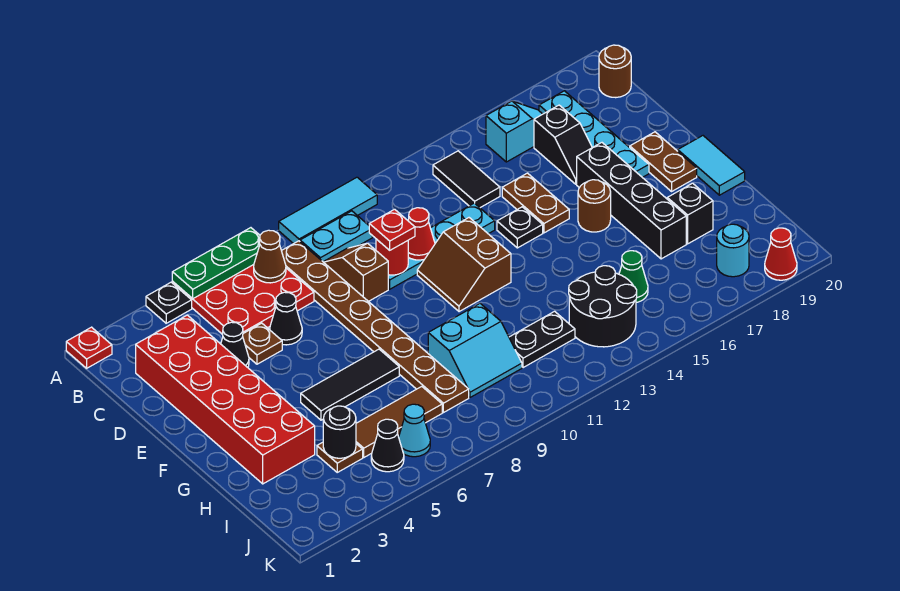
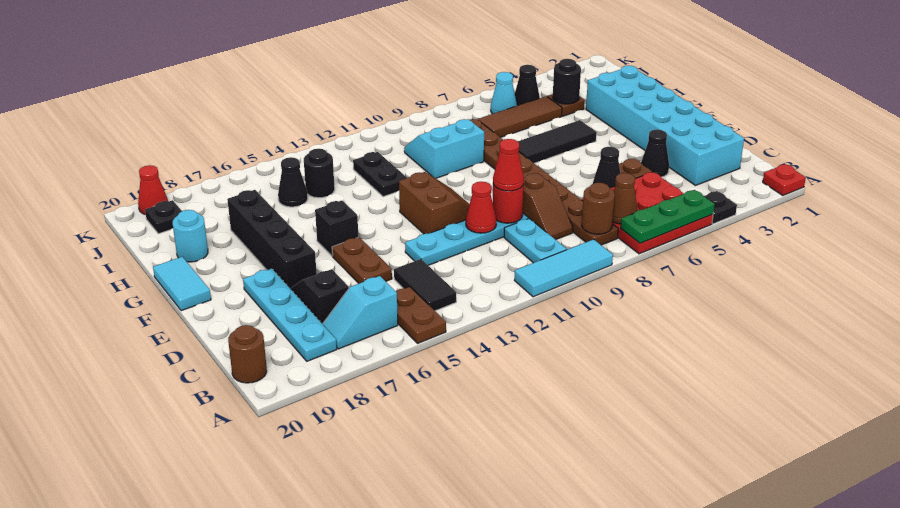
cyan plate B9:B10 level 1 -> cyan plate B10:C10 level 1
red brick C2:H3 level 1 -> cyan brick C2:H3 level 1
red plate D10 level 3 -> red cone D10 level 3
black plate E14 level 1 -> black plate J19 level 1
brown plate E19:F19 level 1 -> brown plate A15:B15 level 1
brown round brick F16 level 1 -> brown round brick B8 level 2
black brick H18 level 1 -> black brick F15 level 1
black plate I11:I12 level 1 -> black plate H12:I12 level 1
black round brick I13:J14 level 1 -> black round brick I14 level 1
green cone I15 level 1 -> black cone I15 level 1
cyan round brick J18 level 1 -> cyan round brick H19 level 1

